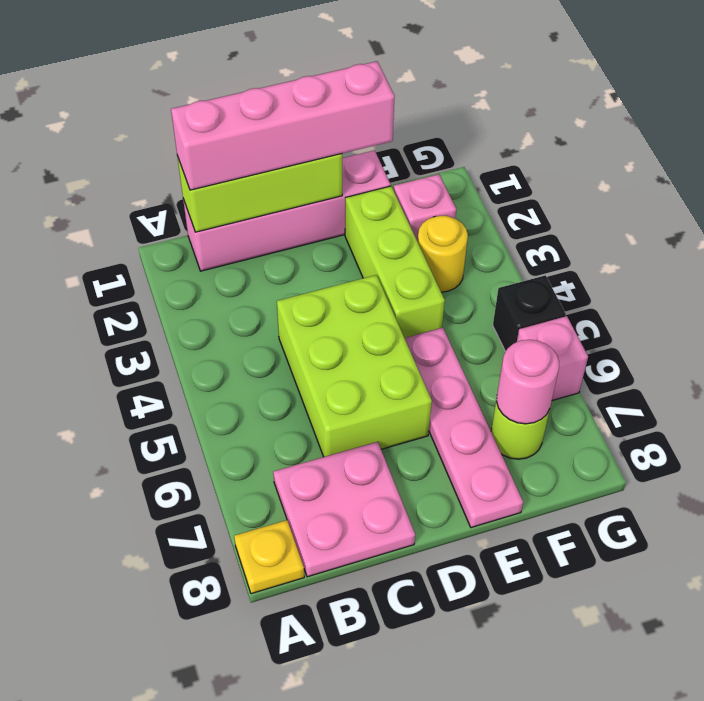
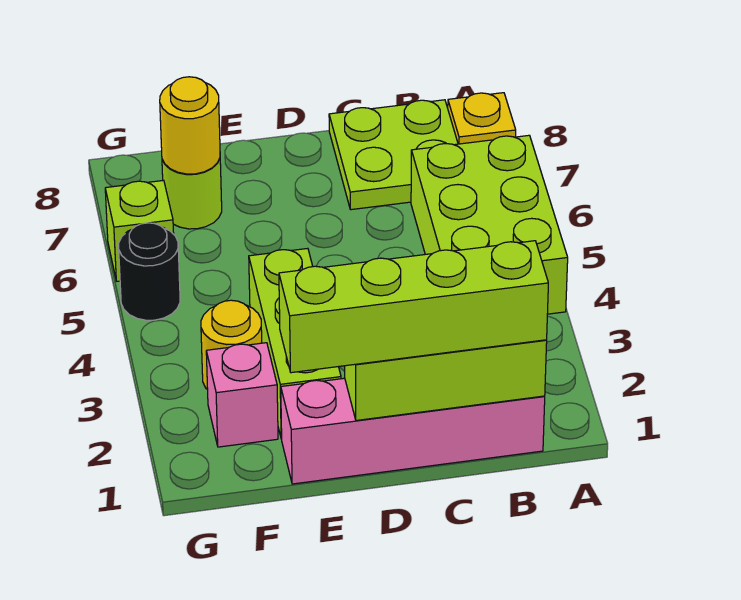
pink brick B1:E1 level 3 -> lime brick B1:E1 level 3
pink plate B7:C8 level 1 -> lime plate B7:C8 level 1
lime brick C4:D6 level 1 -> lime brick A4:B6 level 1
pink plate E5:E8 level 1 -> none
pink round brick F7 level 2 -> yellow round brick F7 level 2
black brick G5 level 1 -> black round brick G5 level 1
pink brick G6 level 1 -> lime brick G6 level 1

